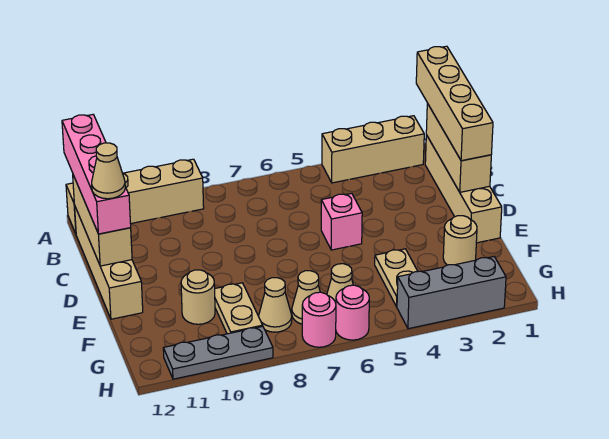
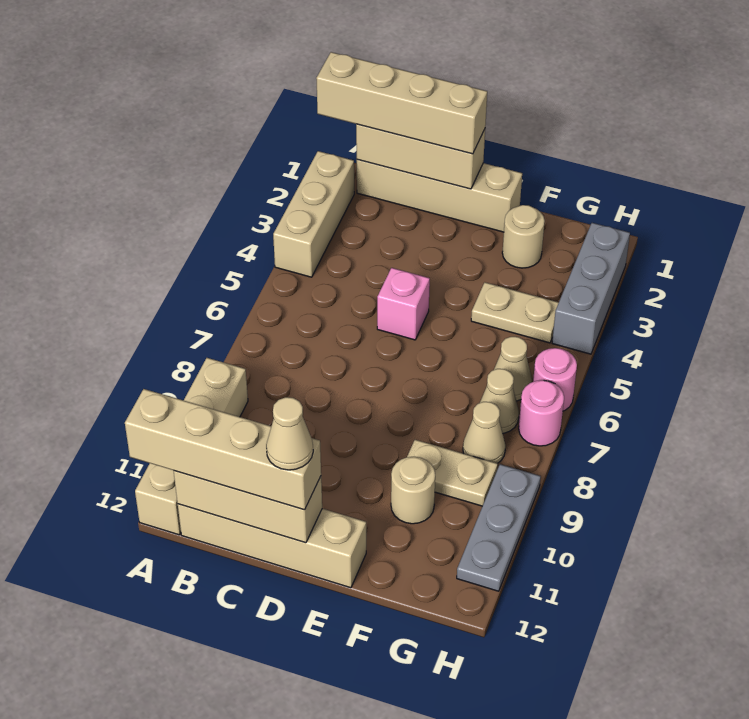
pink brick A12:D12 level 3 -> tan brick A12:D12 level 3

